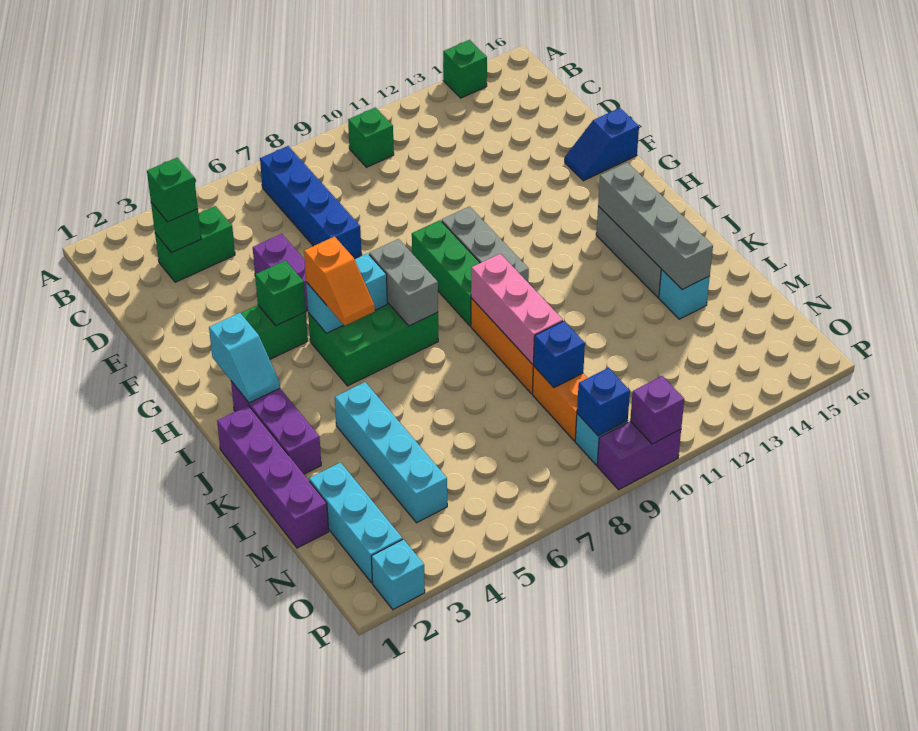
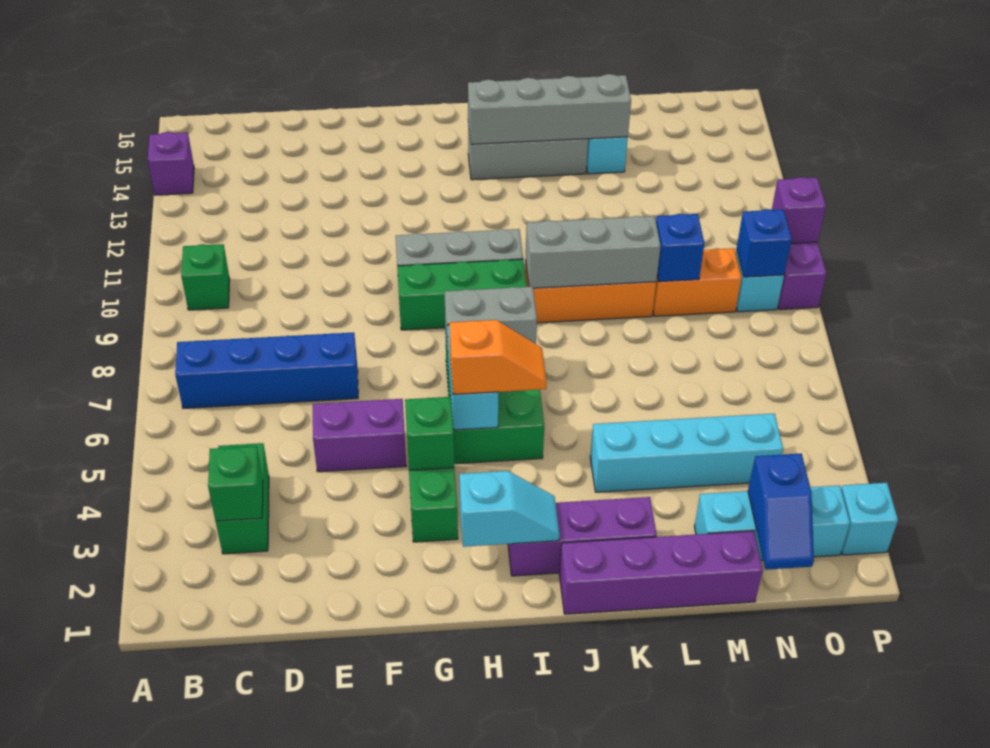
green brick A14 level 1 -> purple brick A14 level 1
green brick C3 level 3 -> none
blue slope F15:F16 level 1 top 16 -> blue slope N1:N2 level 2 top 2
pink brick J9:L9 level 2 -> grey brick J9:L9 level 2

